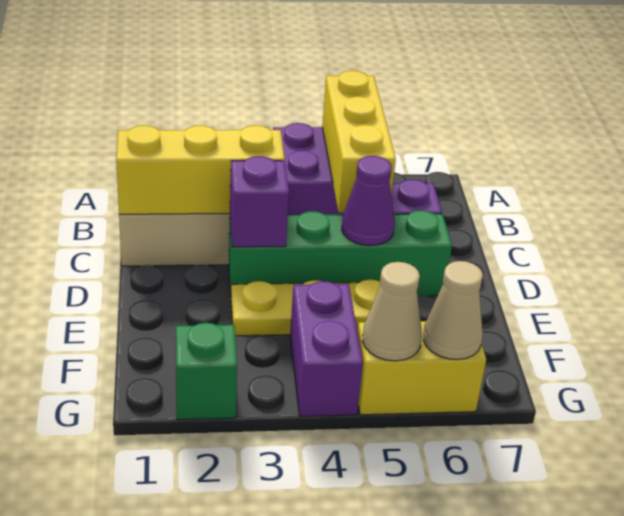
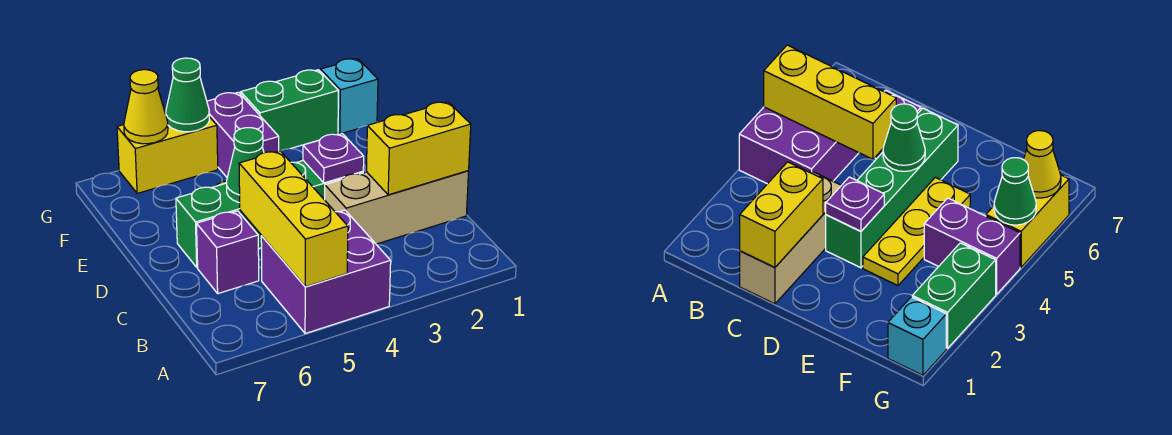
yellow brick C1:C3 level 2 -> yellow brick C1:C2 level 2
purple brick D3 level 2 -> purple plate D3 level 2
purple cone D5 level 2 -> green cone D5 level 2
none -> cyan brick G1 level 1
green brick G2 level 1 -> green brick G2:G3 level 1
tan cone G5 level 2 -> green cone G5 level 2
tan cone G6 level 2 -> yellow cone G6 level 2

